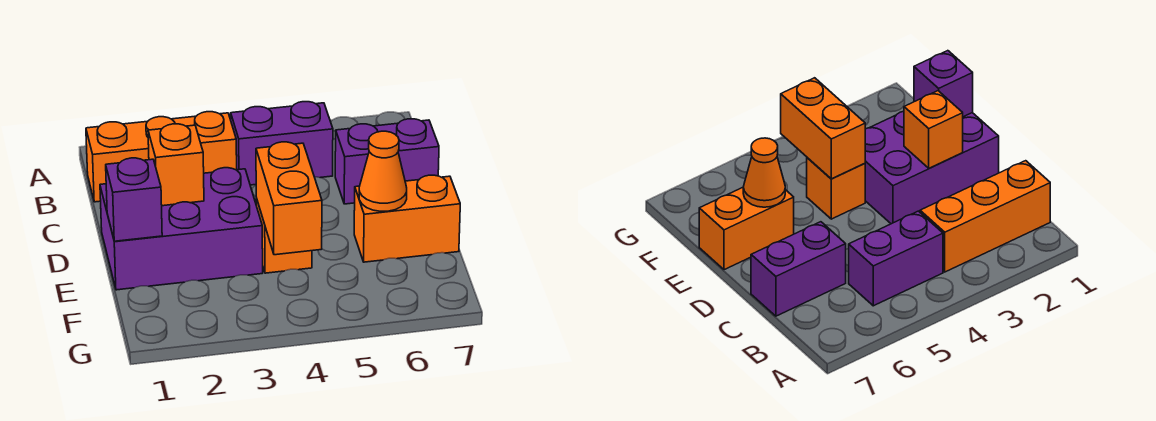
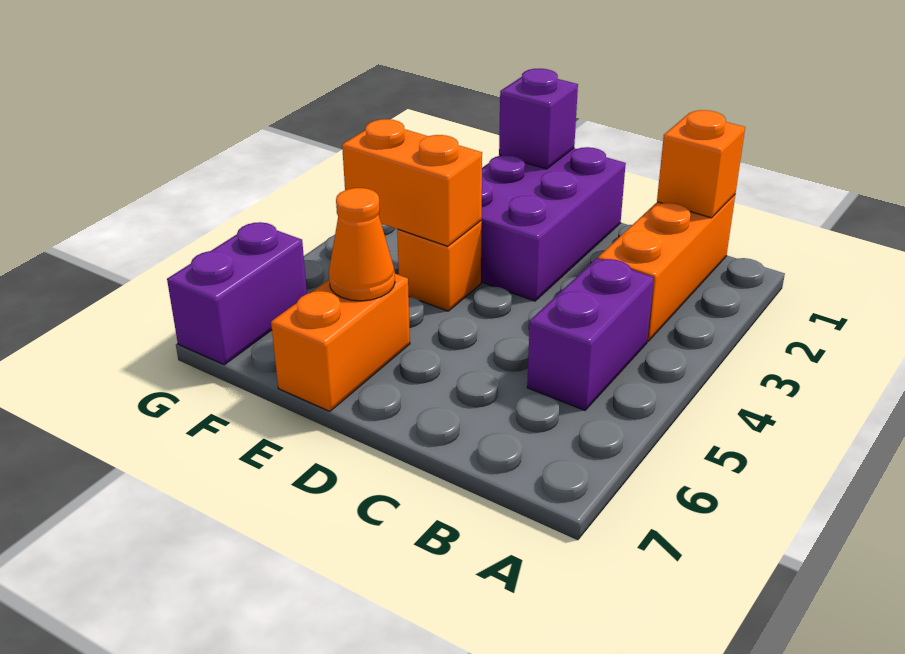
purple brick C6:C7 level 1 -> purple brick G6:G7 level 1
orange brick D2 level 2 -> orange brick B1 level 2

